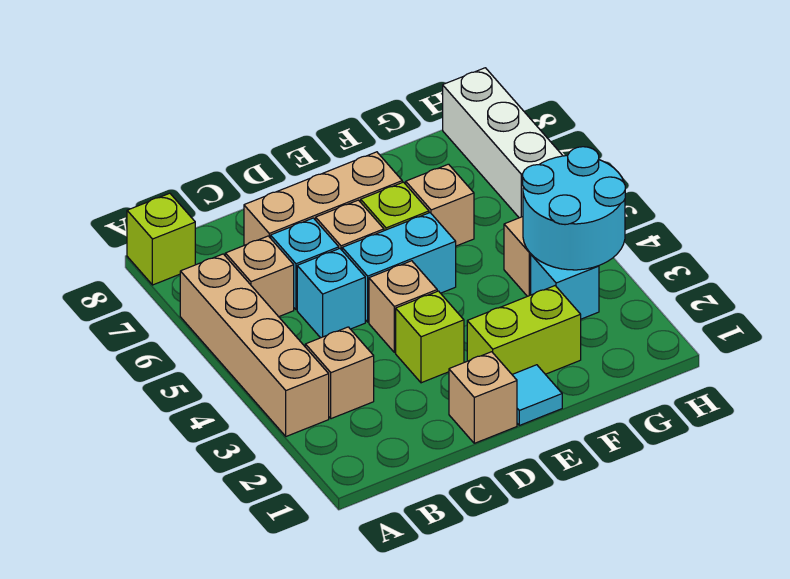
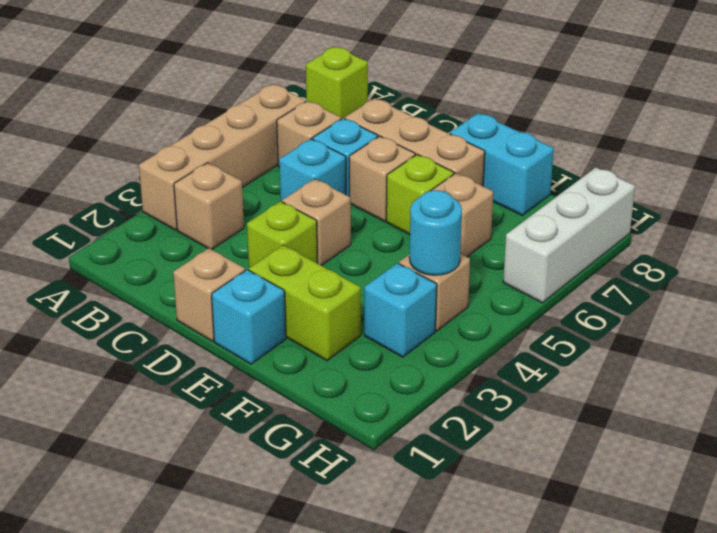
cyan brick D5:E5 level 1 -> cyan brick E8:F8 level 1
cyan tile E1 level 1 -> cyan brick E1 level 1
cyan round brick G3:H4 level 2 -> cyan round brick G4 level 2

